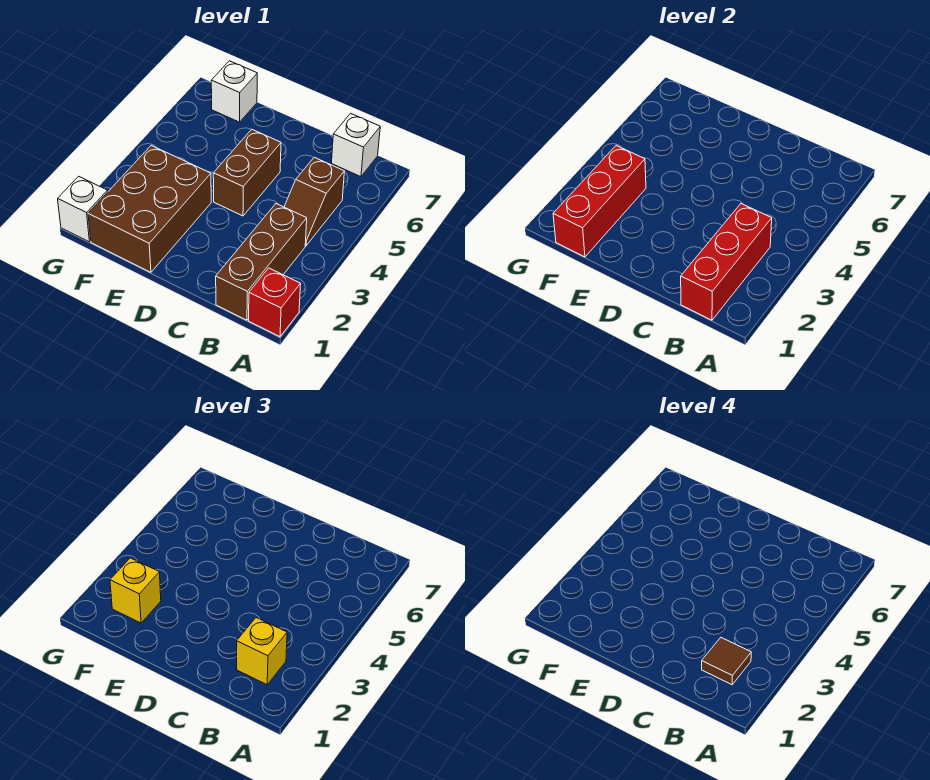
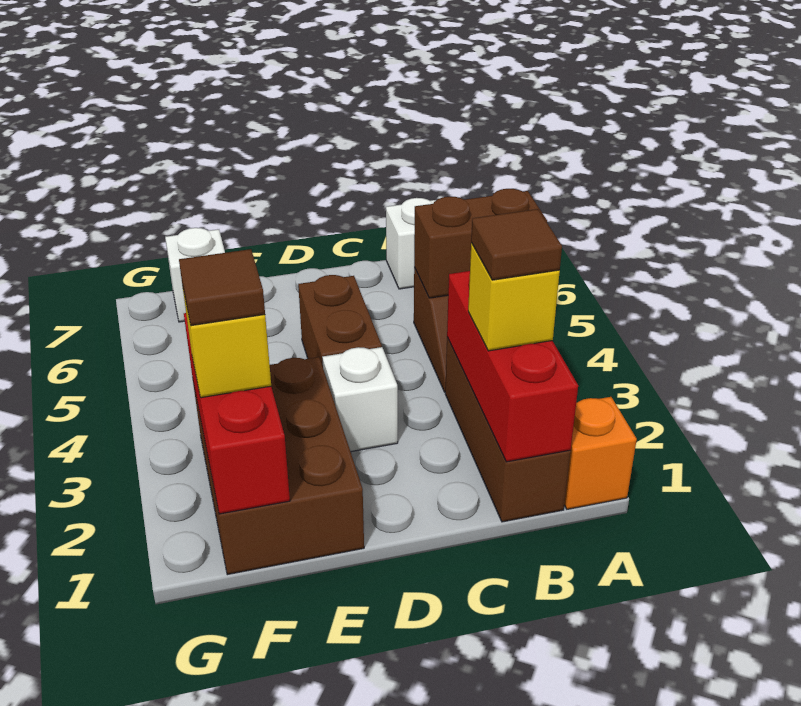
red brick A1 level 1 -> orange brick A1 level 1
none -> brown brick A5:B5 level 2
none -> brown tile F2 level 4
white brick G1 level 1 -> white brick D3 level 1

